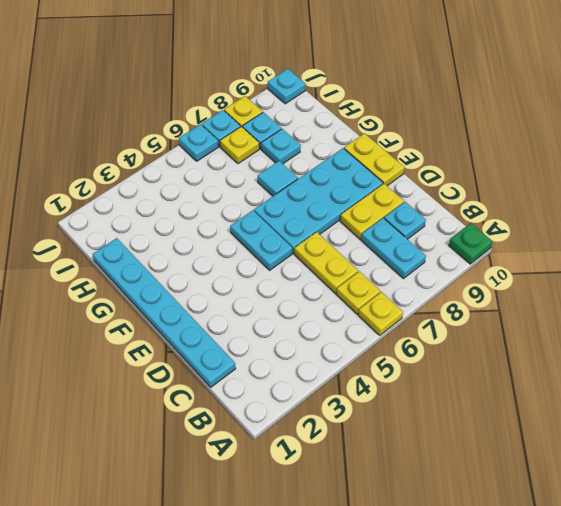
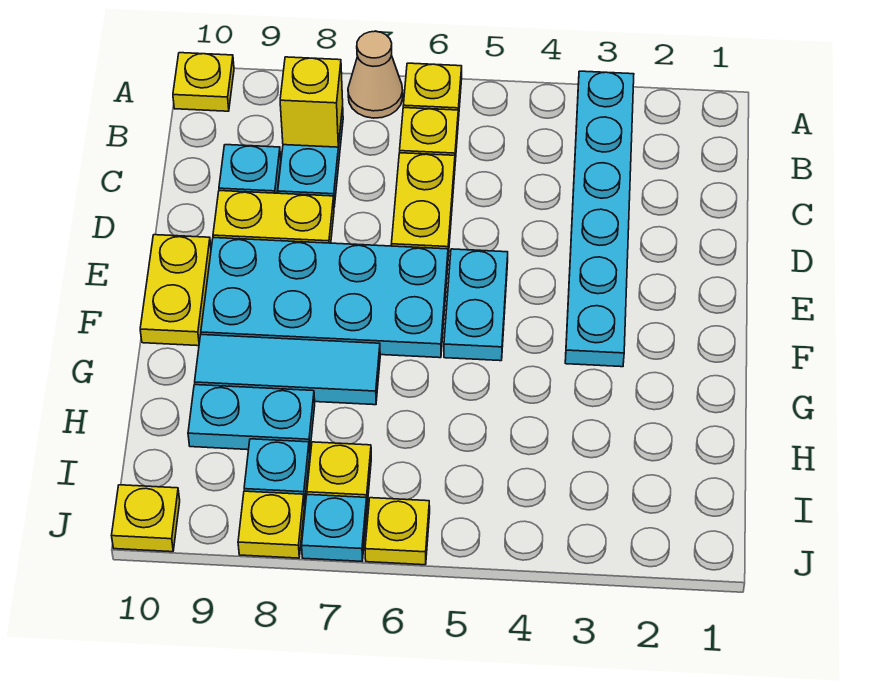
none -> tan cone A7 level 1
green plate A10 level 1 -> yellow plate A10 level 1
none -> yellow brick B8 level 2
cyan plate C1:H1 level 1 -> cyan plate A3:F3 level 1
cyan tile G7 level 1 -> cyan tile G7:G9 level 1
cyan plate H8 level 1 -> cyan plate H8:H9 level 1
cyan plate J6 level 1 -> yellow plate J6 level 1
cyan plate J10 level 1 -> yellow plate J10 level 1

